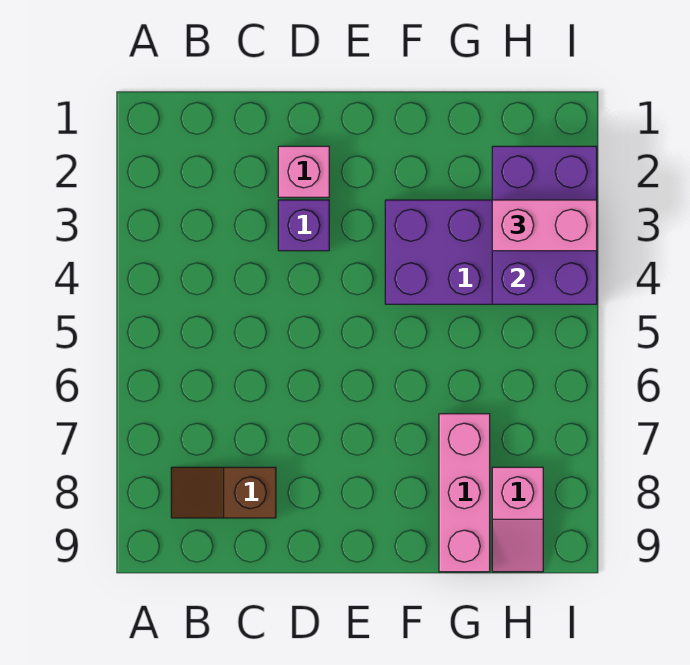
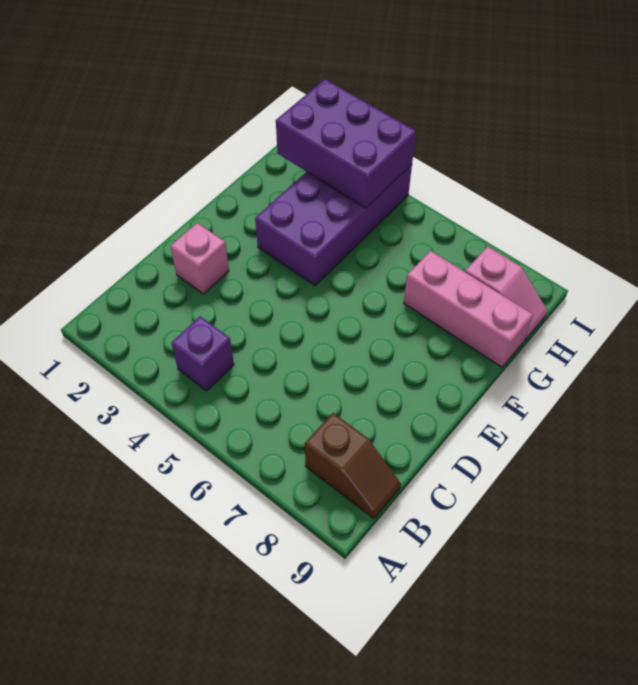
brown slope B8:C8 level 1 top C -> brown slope B8:B9 level 1 top 8
purple brick D3 level 1 -> purple brick B4 level 1
pink brick H3:I3 level 3 -> none

